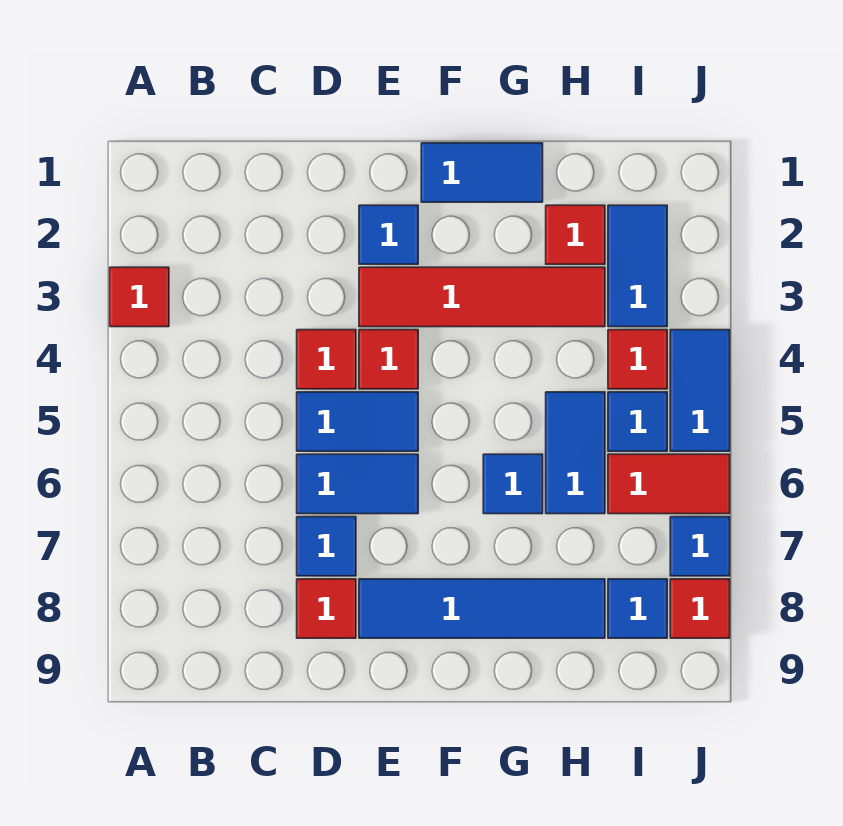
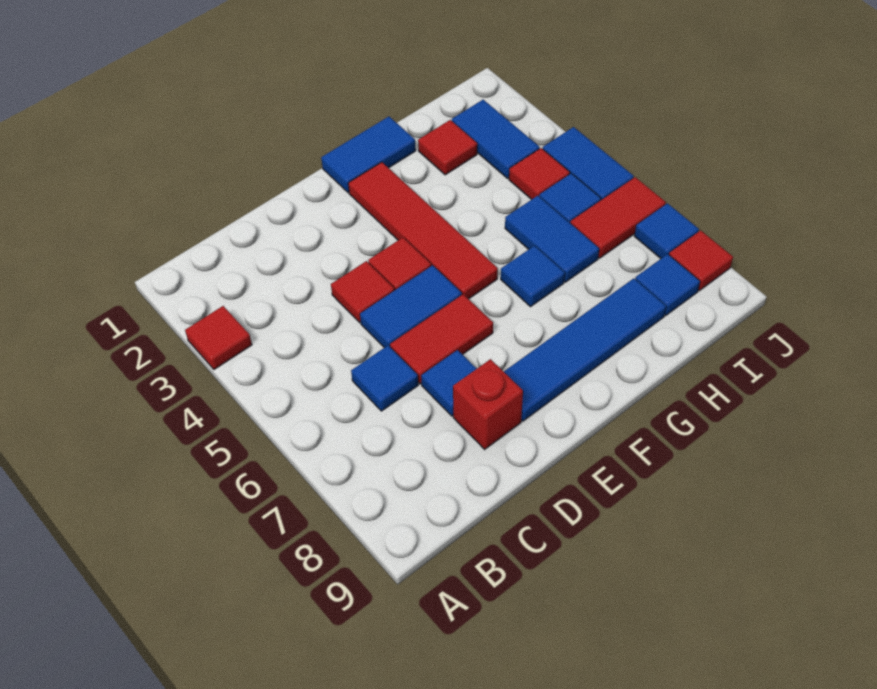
blue tile D6:E6 level 1 -> red tile D6:E6 level 1
red tile D8 level 1 -> red brick D8 level 1
blue tile E2 level 1 -> blue tile C6 level 1
red tile E3:H3 level 1 -> red tile F2:F5 level 1

